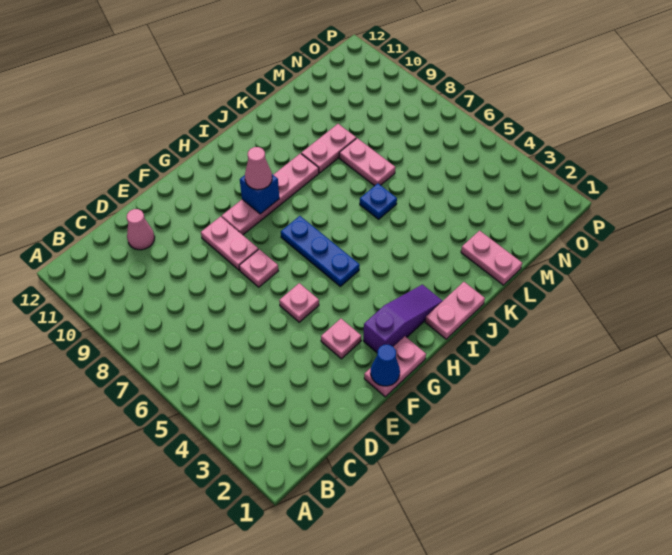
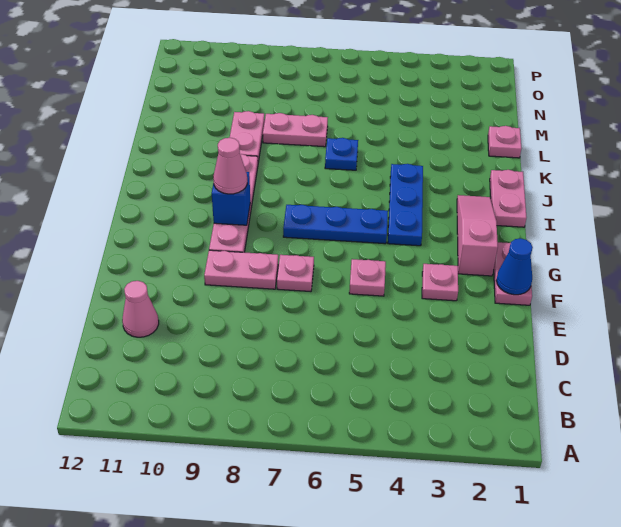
purple slope G2:I2 level 1 top G -> pink slope G2:I2 level 1 top G
none -> blue plate H4:J4 level 1
pink plate L1:L2 level 1 -> pink plate L1 level 1

